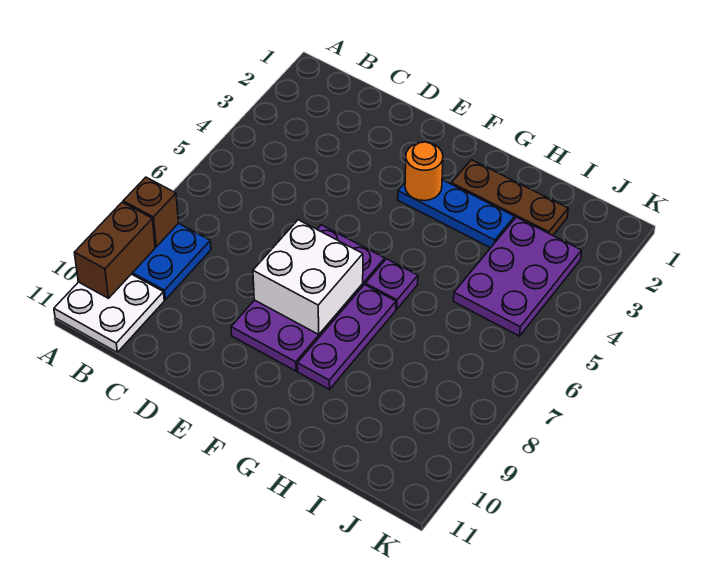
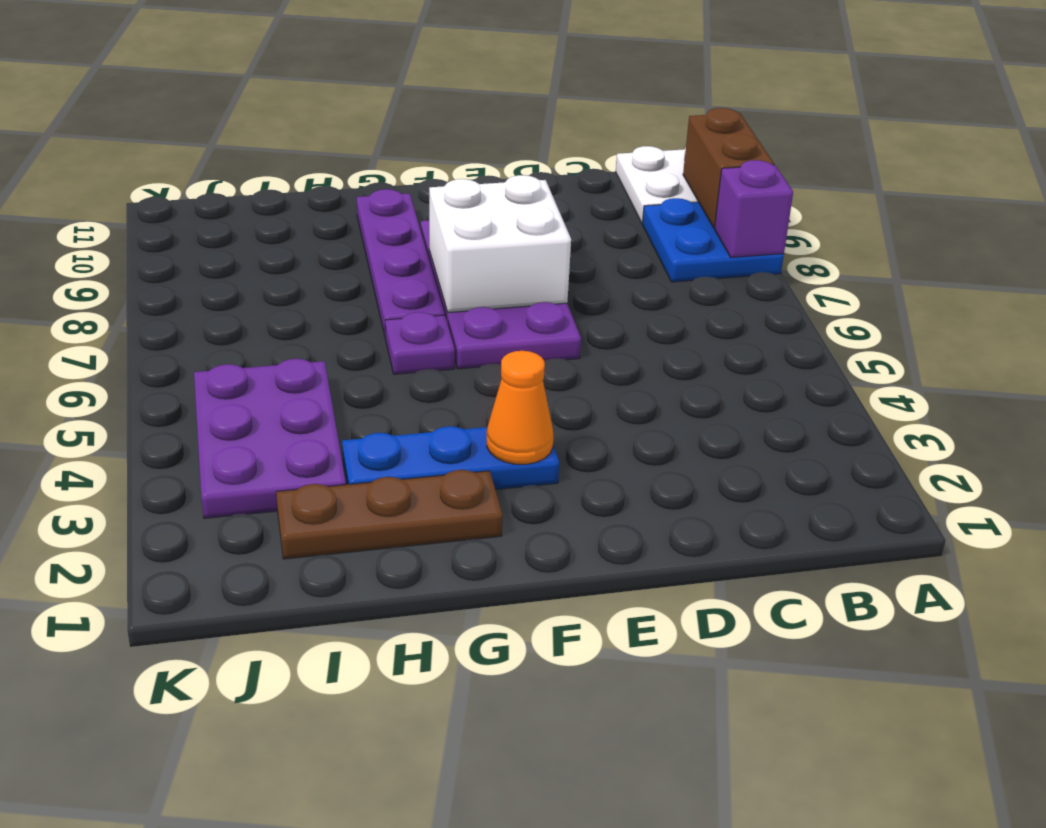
brown brick A8 level 2 -> purple brick A8 level 2
orange round brick F3 level 2 -> orange cone F3 level 2
purple plate G7:G9 level 1 -> purple plate G7:G10 level 1

